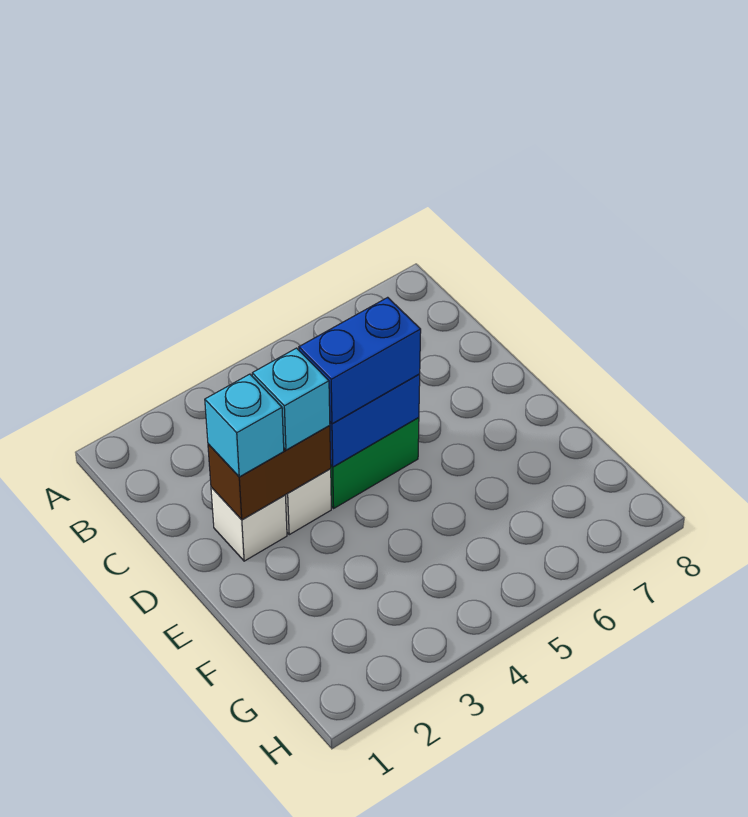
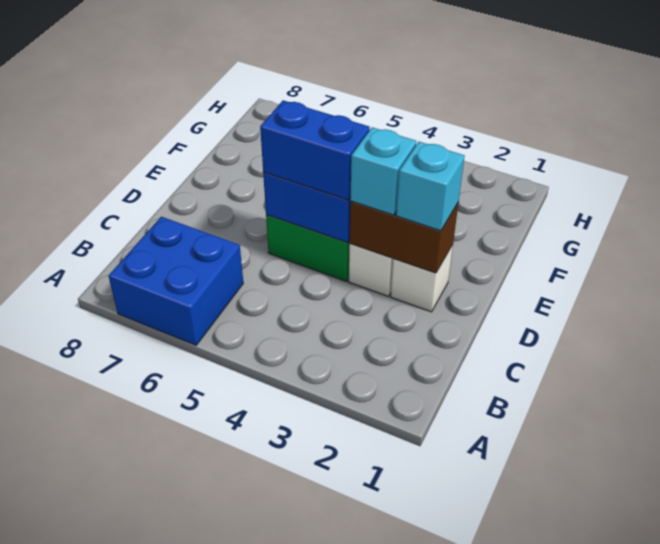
none -> blue brick A6:B7 level 1

